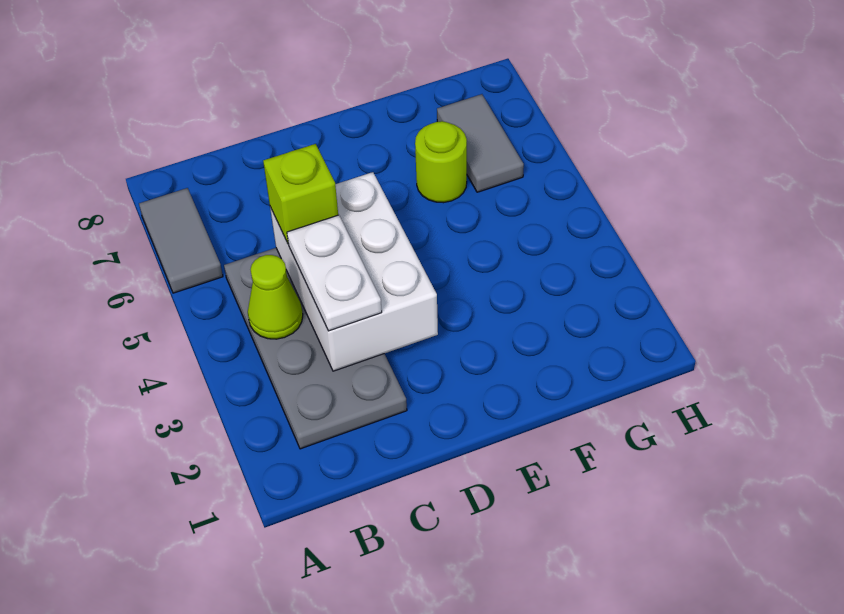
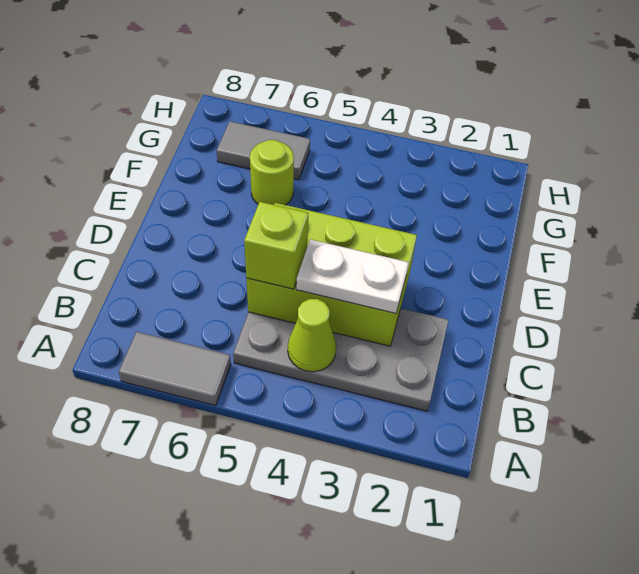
white brick C3:D5 level 2 -> lime brick C3:D5 level 2

